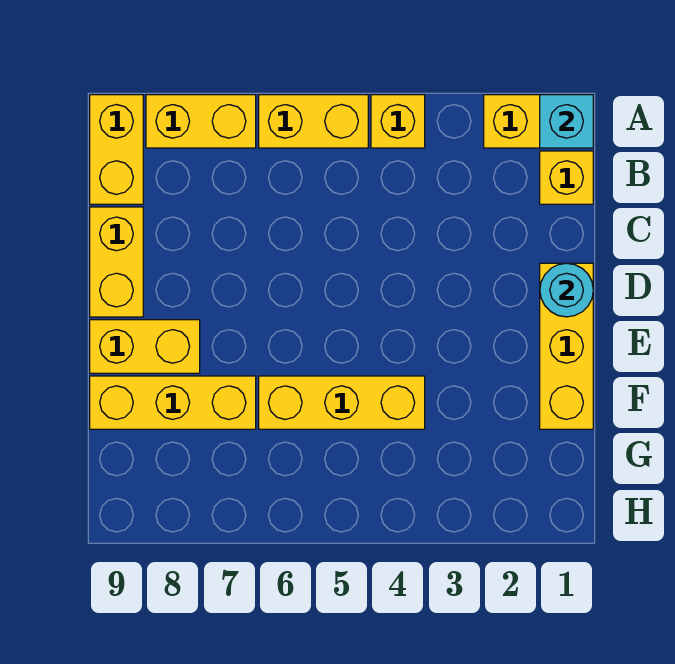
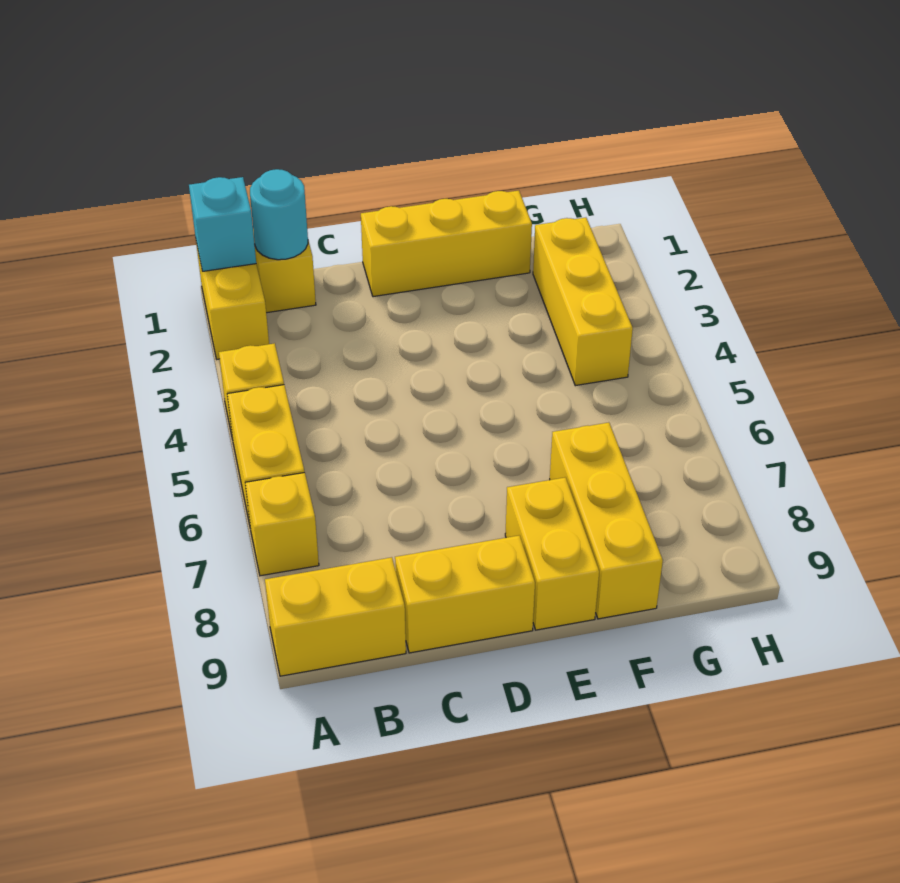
yellow brick A7:A8 level 1 -> yellow brick A7 level 1
cyan round brick D1 level 2 -> cyan round brick B1 level 2
yellow brick F4:F6 level 1 -> yellow brick G2:G4 level 1

